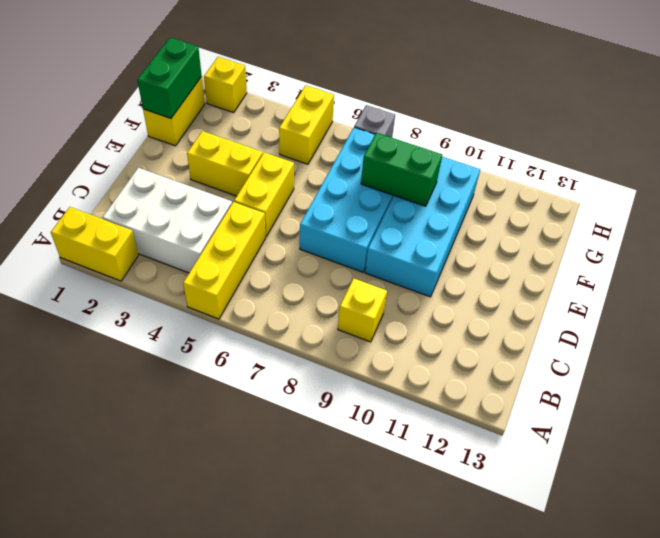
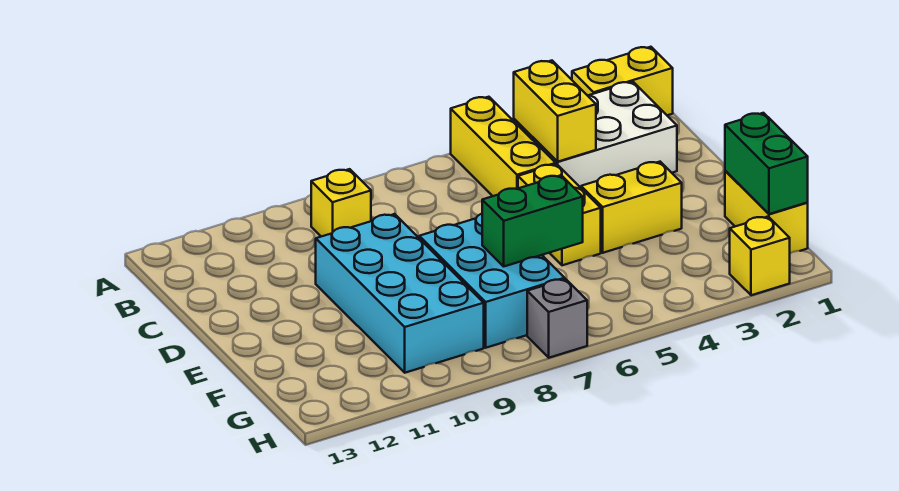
cyan brick D7:G8 level 1 -> cyan brick E7:G8 level 1
green brick F8:F9 level 2 -> green brick F6:F7 level 2
yellow brick G5:H5 level 1 -> yellow brick B4:C4 level 2

